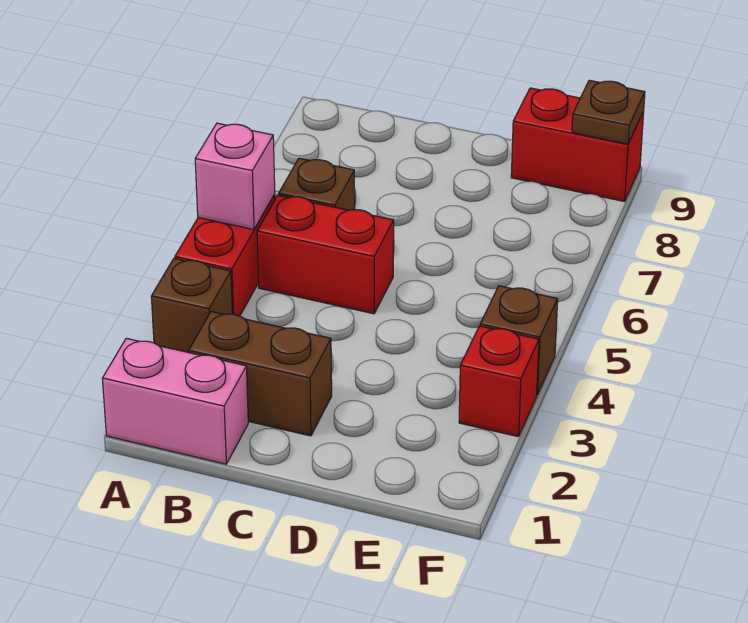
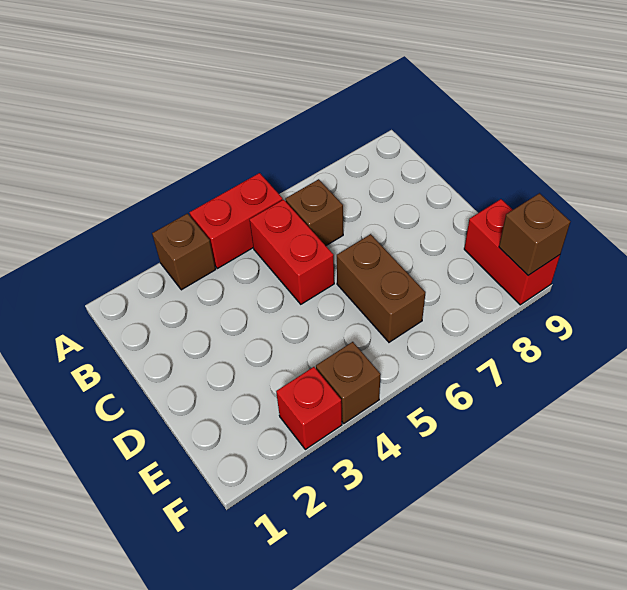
pink brick A1:B1 level 1 -> none
pink brick A5 level 2 -> none
brown brick B2:C2 level 1 -> brown brick D6:E6 level 1
brown plate F9 level 2 -> brown brick F9 level 2

